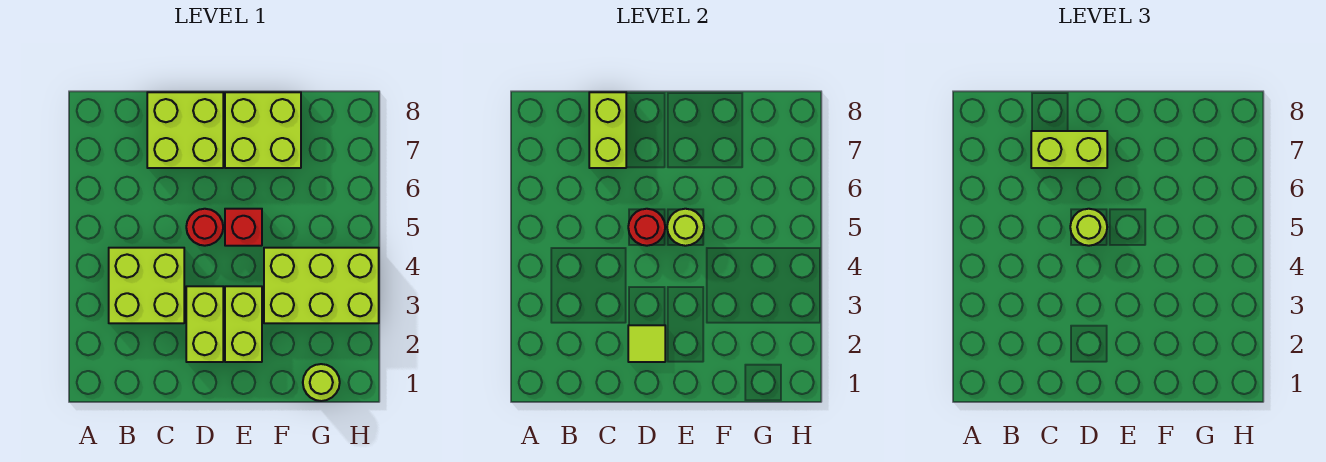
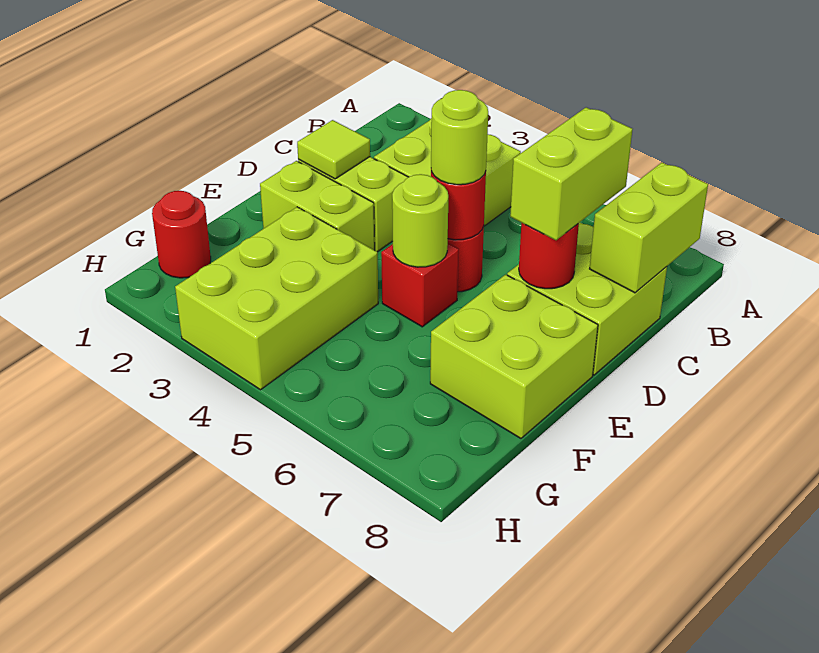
lime brick C7:C8 level 2 -> lime brick B8:C8 level 2
none -> red round brick D7 level 2
lime round brick G1 level 1 -> red round brick G1 level 1

